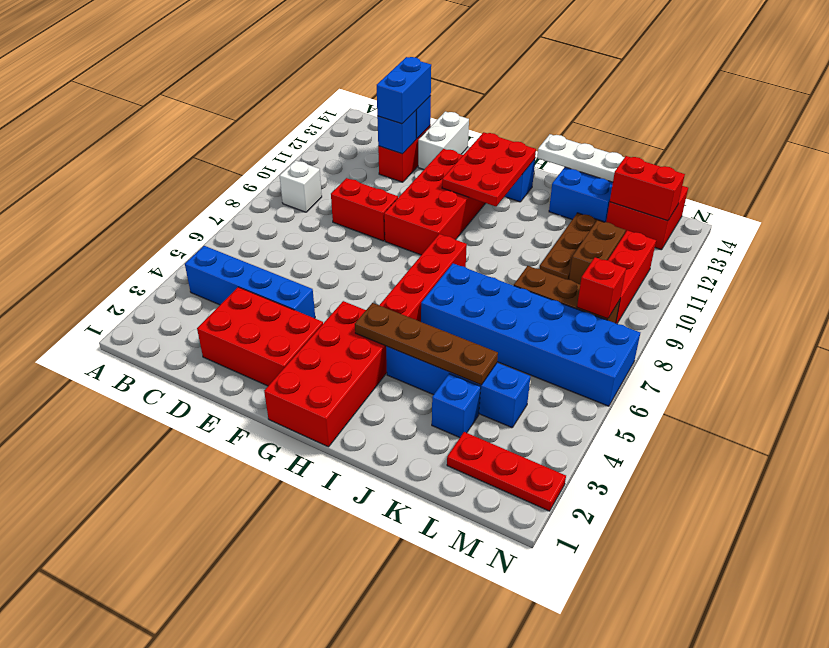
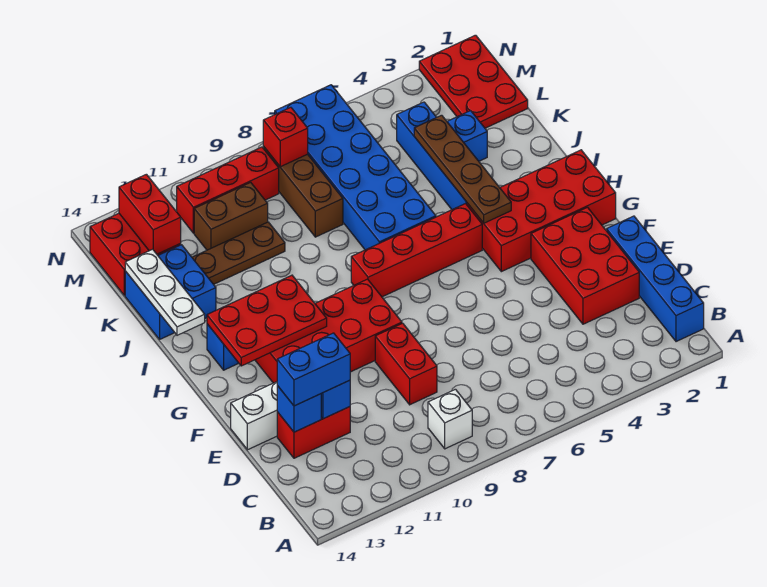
blue brick B4:E4 level 1 -> blue brick B1:E1 level 1
red plate L2:N2 level 1 -> red plate L1:N2 level 1

